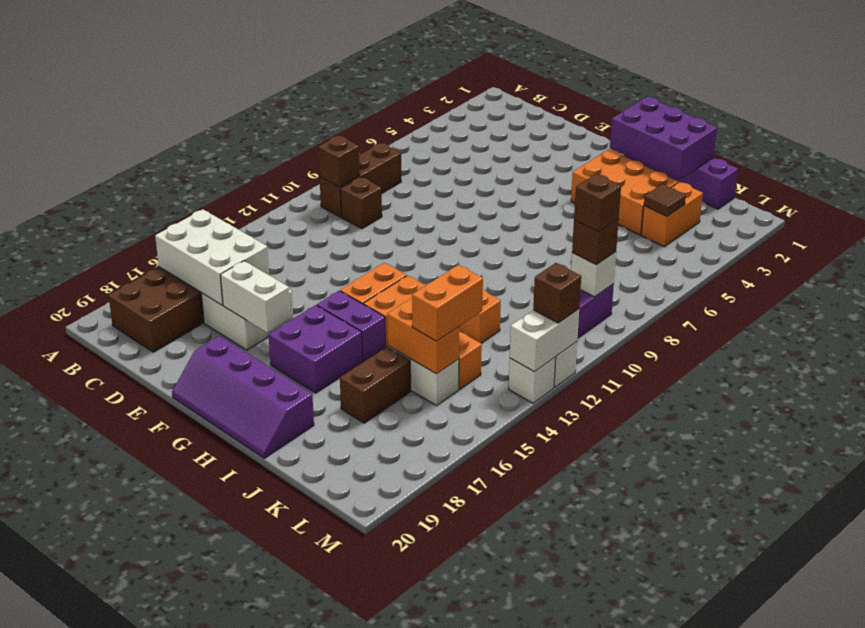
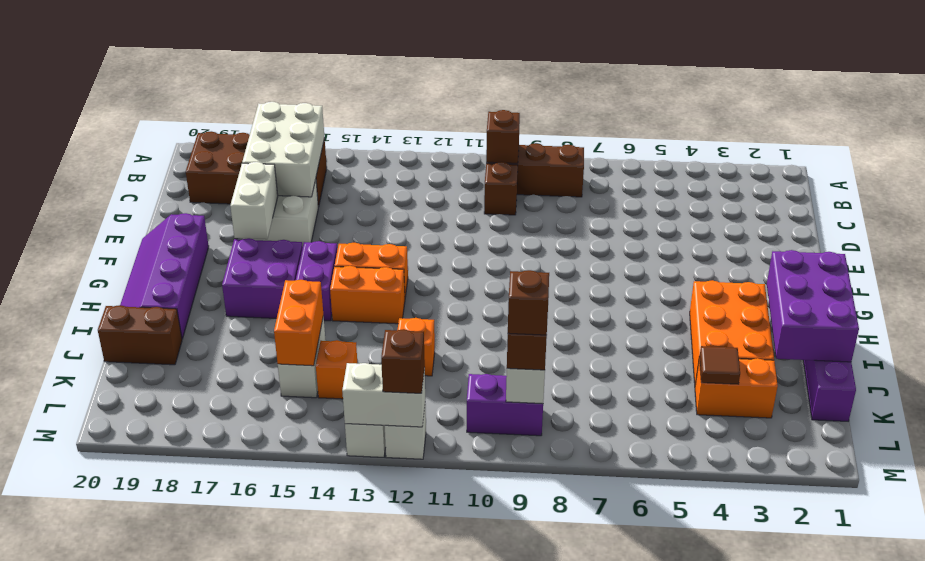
brown brick J16:J17 level 1 -> brown brick J19:J20 level 1
orange brick K14:K15 level 3 -> none

